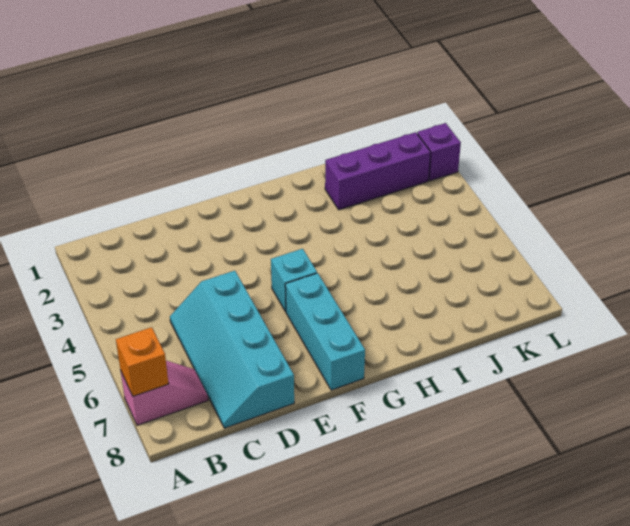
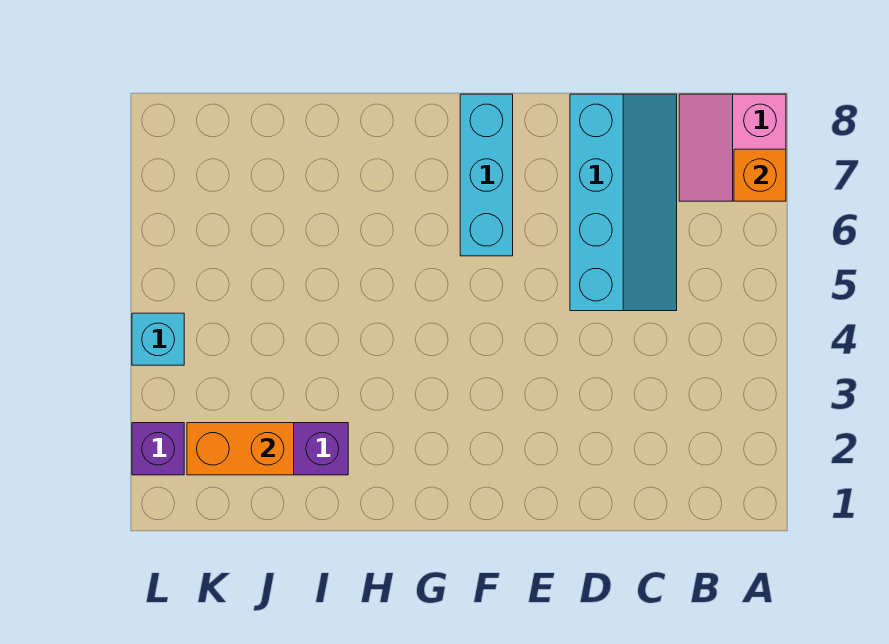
pink slope A7:B7 level 1 top A -> pink slope A7:B8 level 1 top A
cyan brick F5 level 1 -> cyan brick L4 level 1
none -> orange brick J2:K2 level 2

